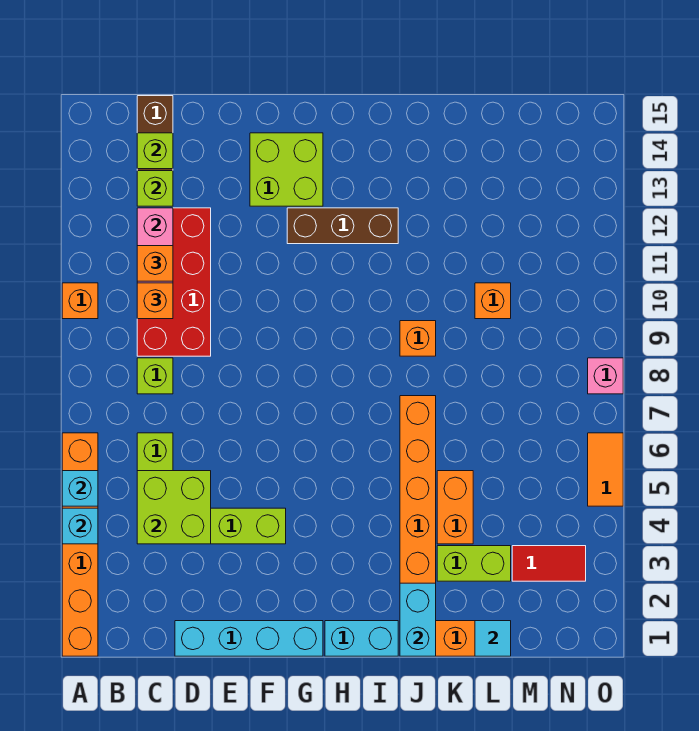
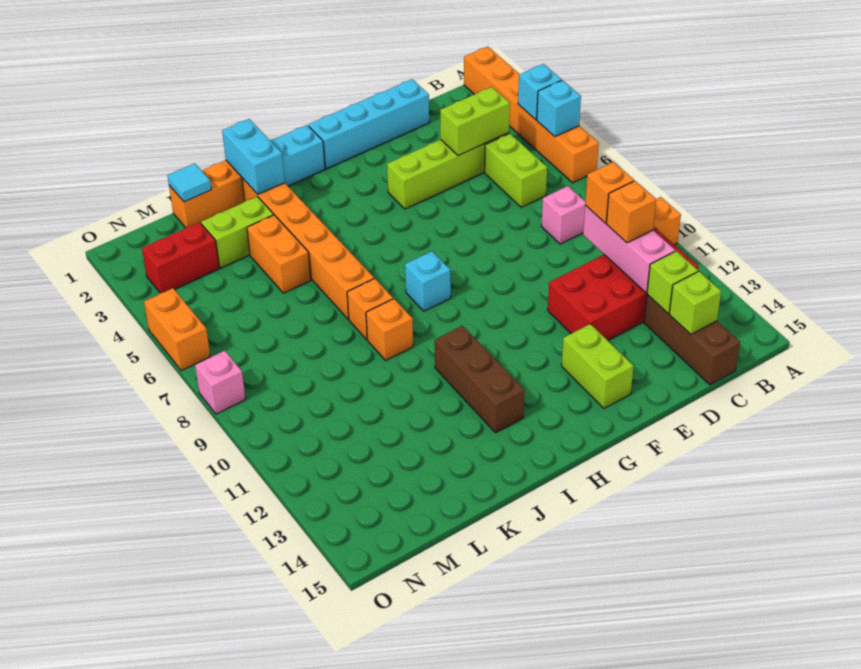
lime brick C4:D5 level 2 -> lime brick C4:D4 level 2
lime brick C8 level 1 -> pink brick C8 level 1
red brick C9:D12 level 1 -> red brick B11:E12 level 1
lime brick F13:G14 level 1 -> lime brick F13:F14 level 1
brown brick G12:I12 level 1 -> brown brick I11:I13 level 1
none -> cyan brick H8 level 1
orange brick L10 level 1 -> orange brick J8 level 1
red tile M3:N3 level 1 -> red brick M3:N3 level 1
orange tile O5:O6 level 1 -> orange brick O5:O6 level 1

